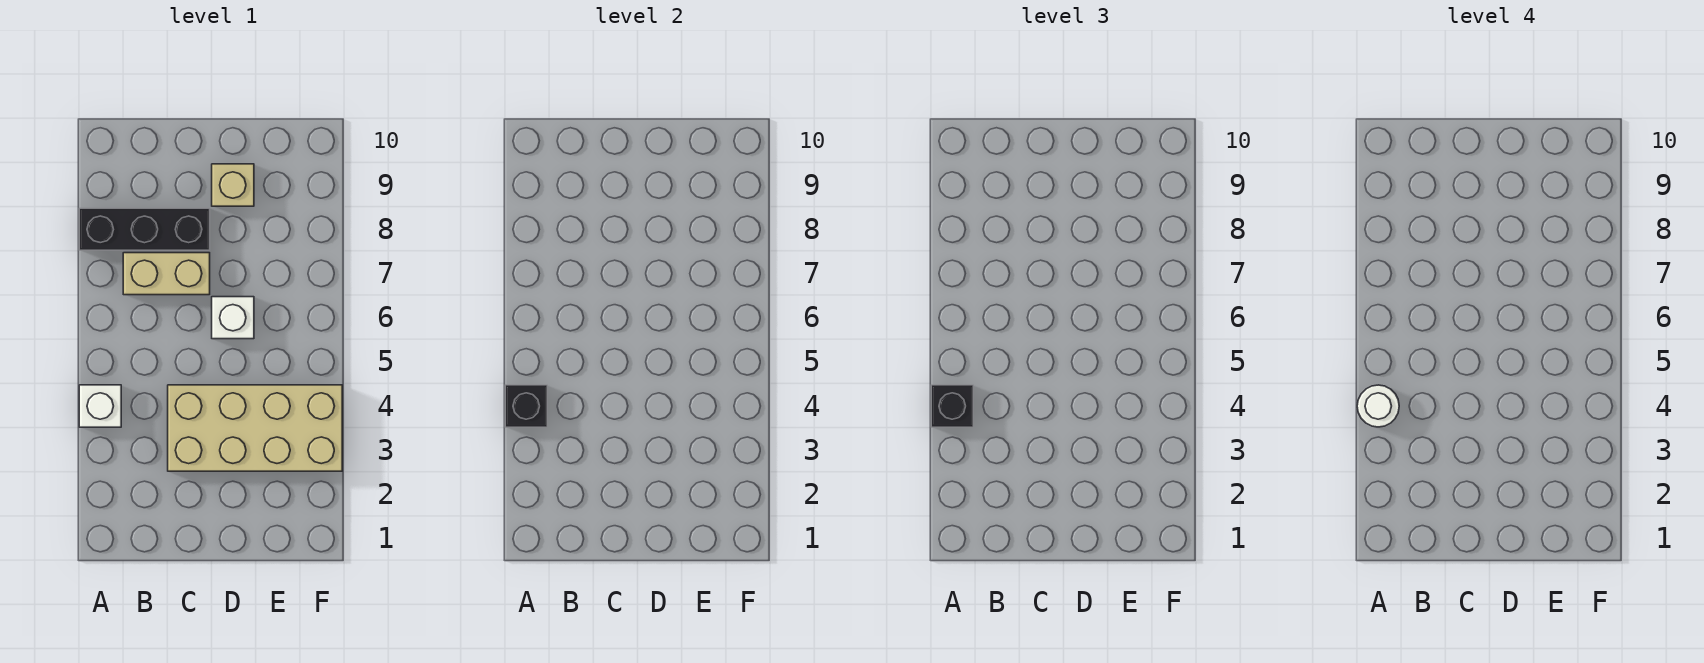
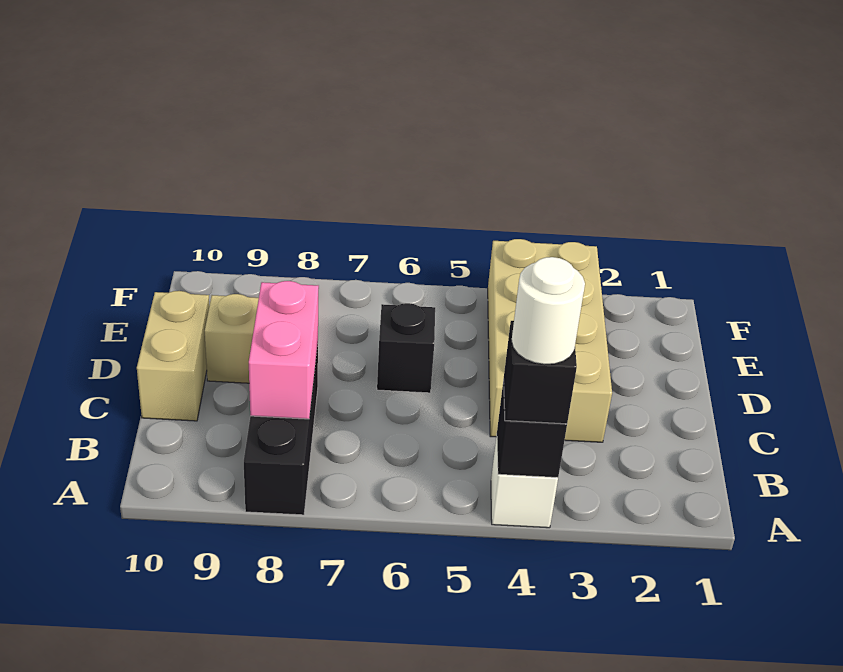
tan brick B7:C7 level 1 -> tan brick C10:D10 level 1
none -> pink brick B8:C8 level 2
white brick D6 level 1 -> black brick D6 level 1

